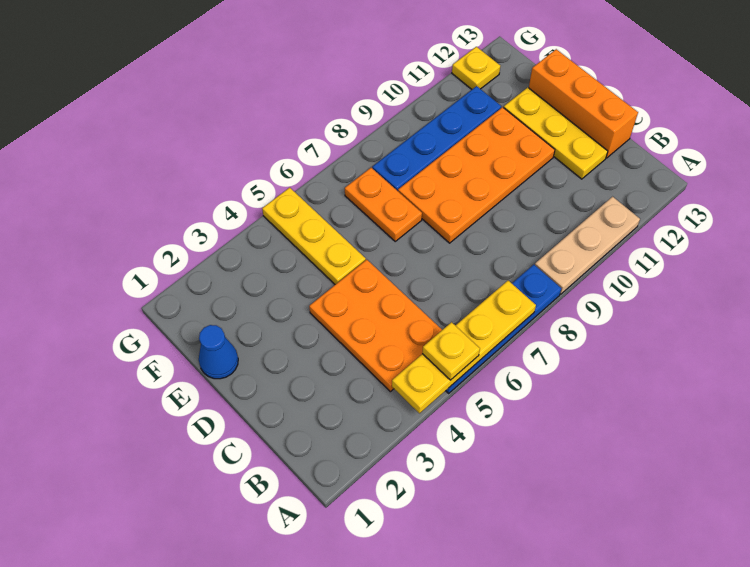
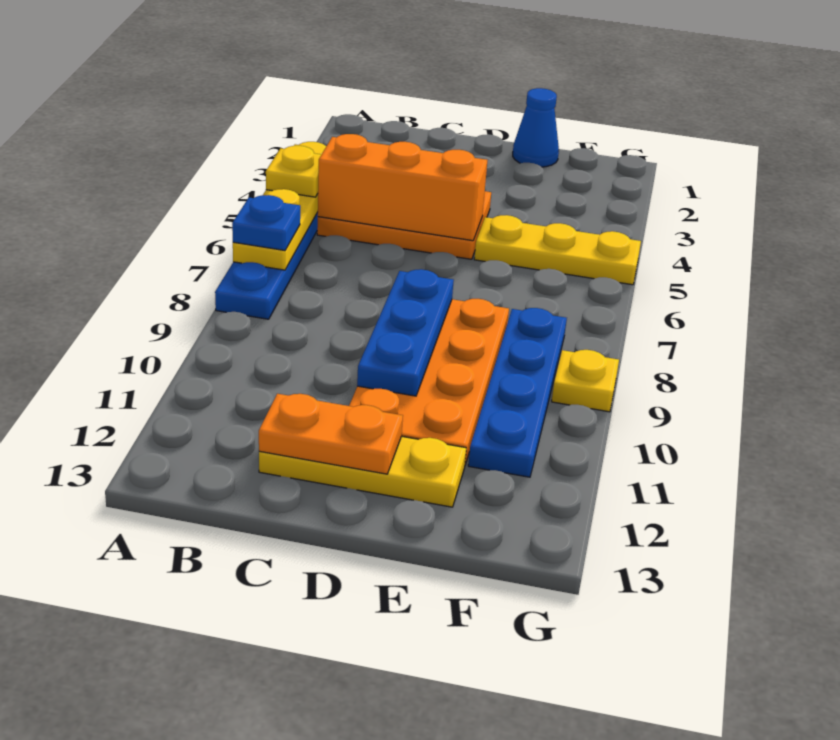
none -> blue plate A7 level 3
tan plate A9:A11 level 1 -> none
orange brick C13:E13 level 1 -> orange brick B5:D5 level 2
none -> blue plate D8:D10 level 2
orange plate E7:F7 level 1 -> orange plate C12:D12 level 2
yellow plate G12 level 1 -> yellow plate G9 level 1

